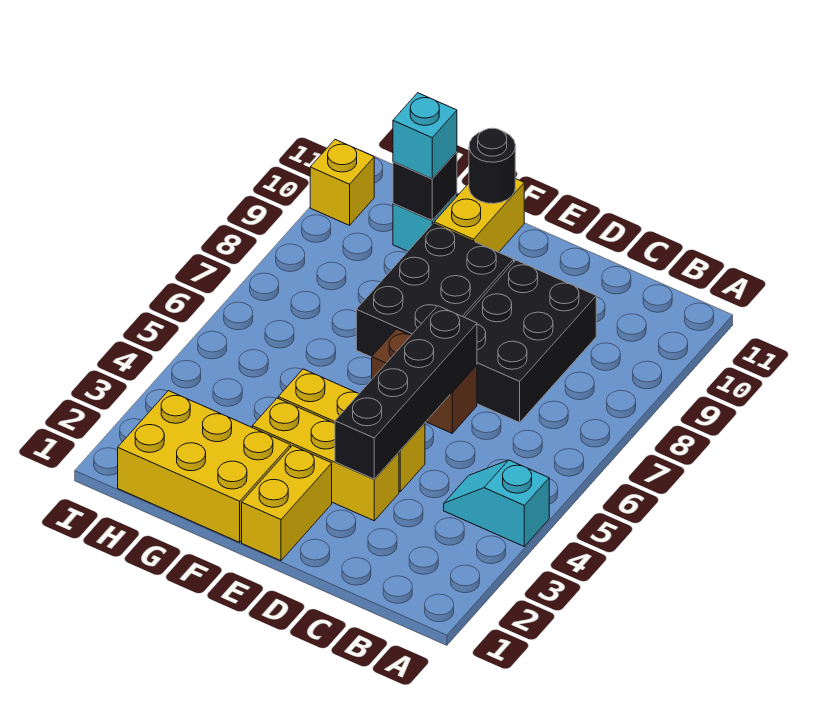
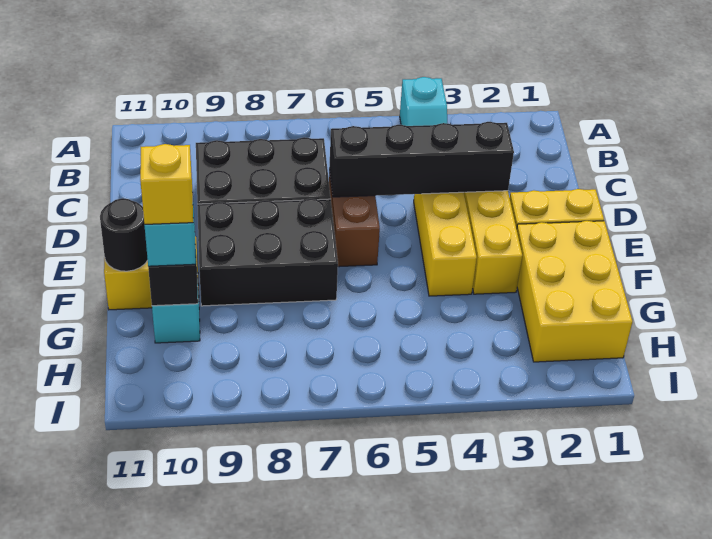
yellow brick I10 level 1 -> yellow brick G10 level 4

